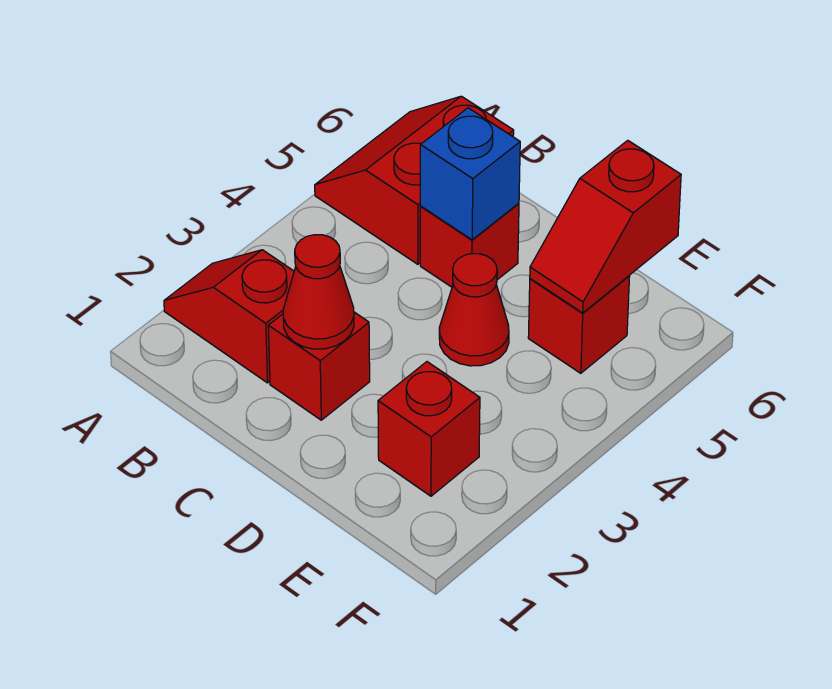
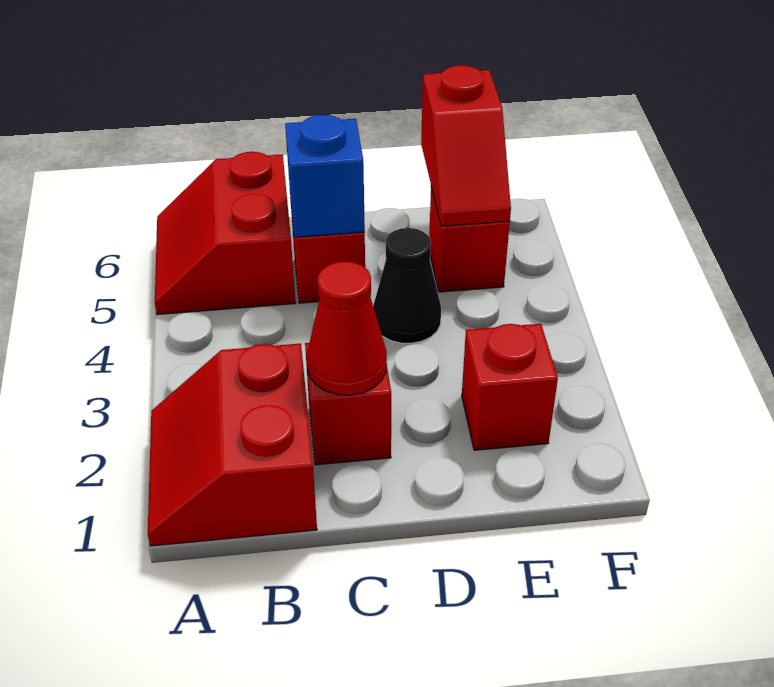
red slope A2:B2 level 1 top B -> red slope A1:B2 level 1 top B
red cone D4 level 1 -> black cone D4 level 1

